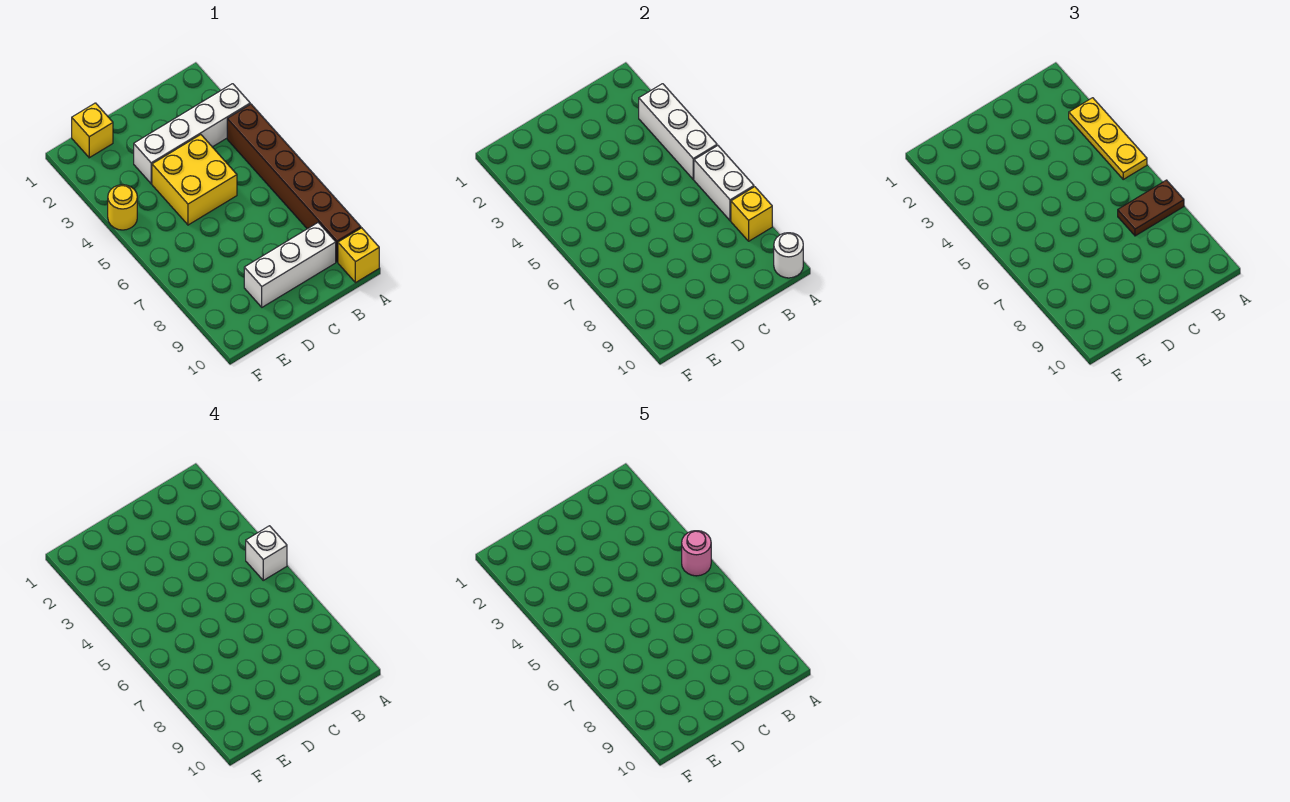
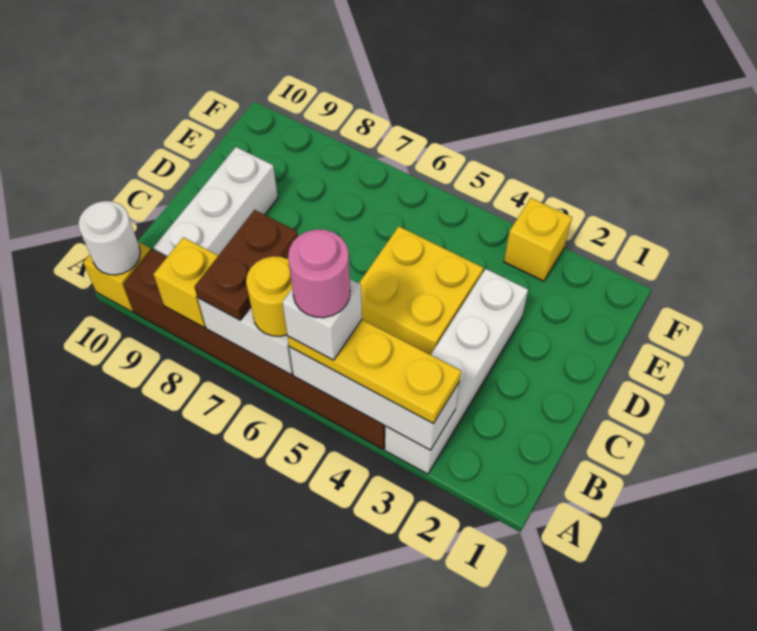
yellow brick E1 level 1 -> yellow brick F3 level 1
yellow round brick F4 level 1 -> yellow round brick A6 level 3

